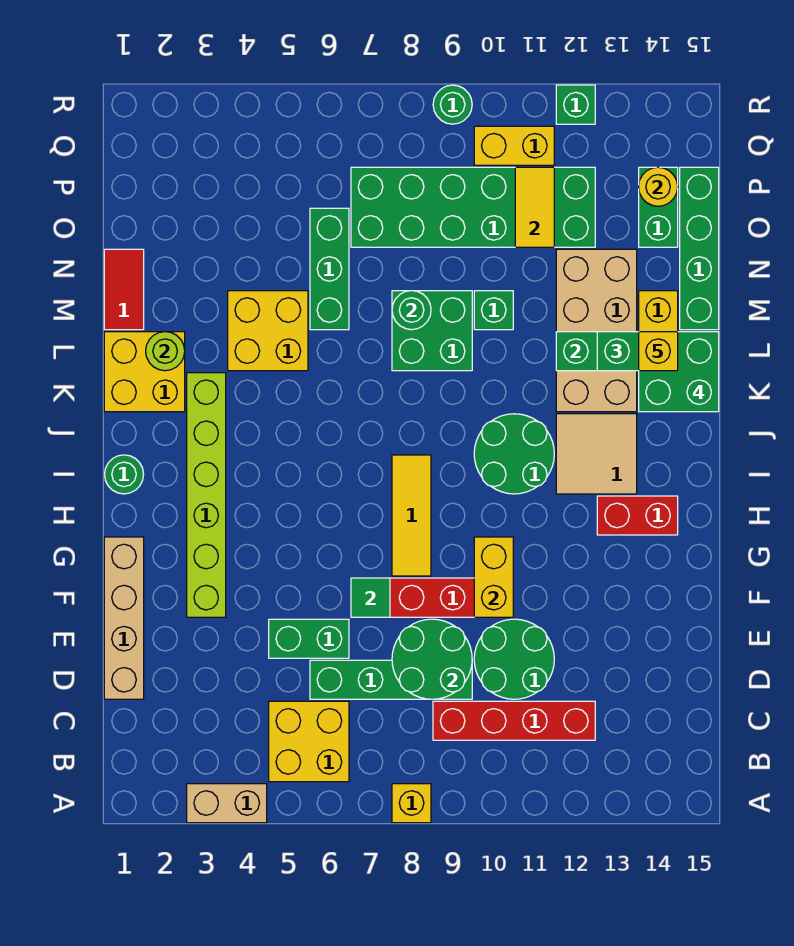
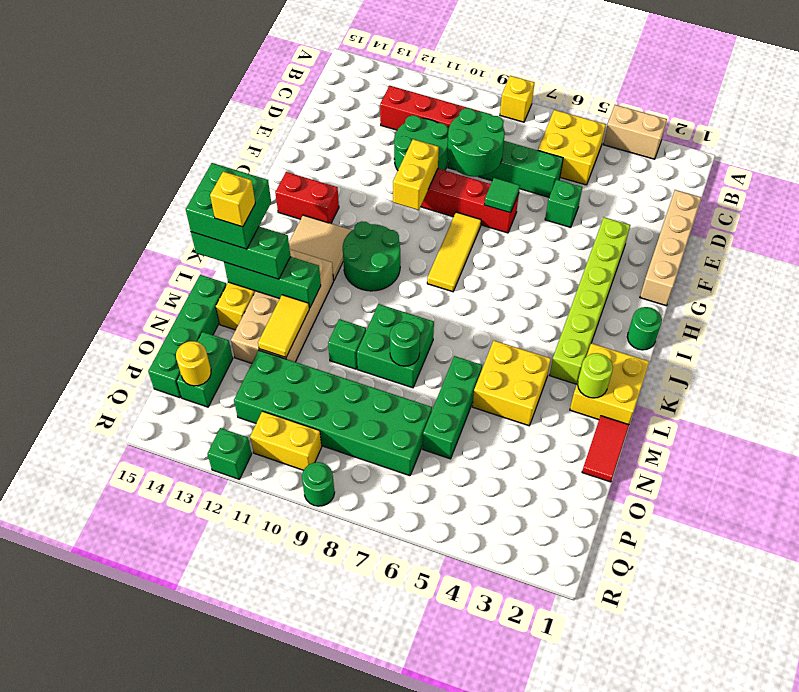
green brick E5:E6 level 1 -> green brick E5 level 1
yellow tile O11:P11 level 2 -> yellow tile M12:N12 level 2

